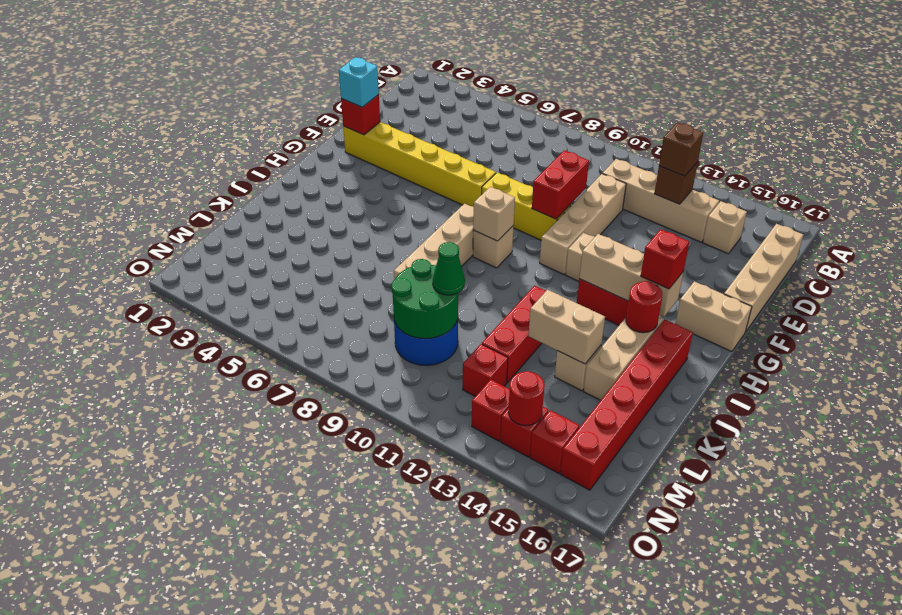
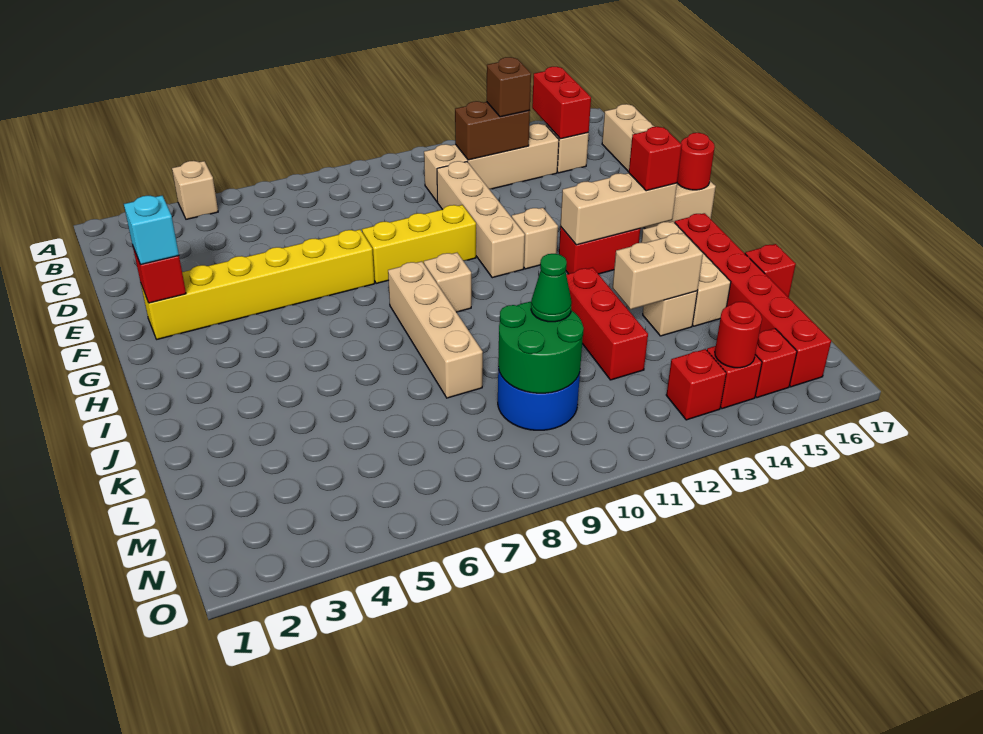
brown brick C13 level 2 -> brown brick C12:C13 level 2
red brick E10:F10 level 2 -> red brick B15:C15 level 2
tan brick H9 level 2 -> tan brick A4 level 1
red round brick I15 level 2 -> red round brick G17 level 2
red brick M12 level 1 -> red brick K17 level 1

